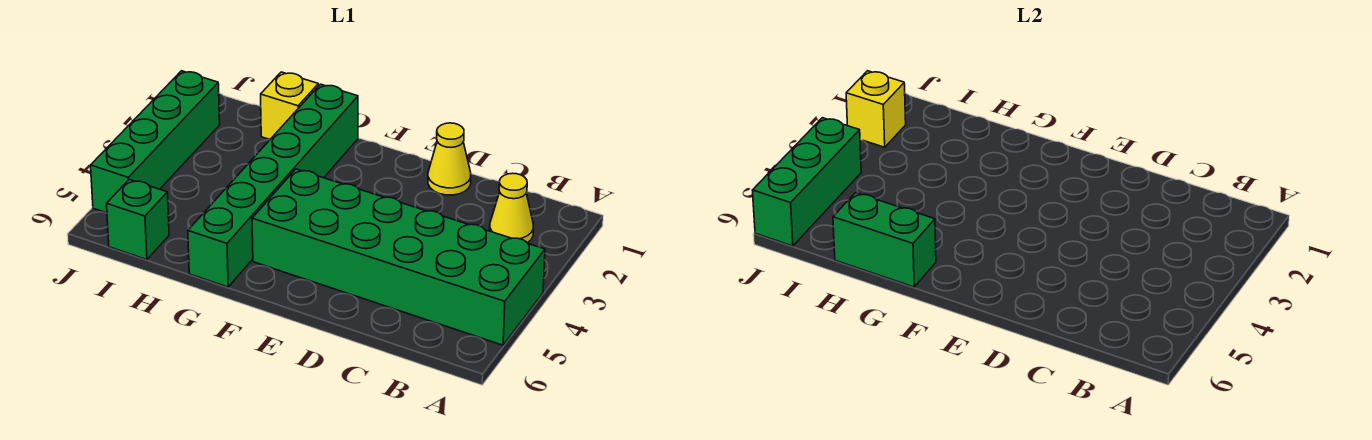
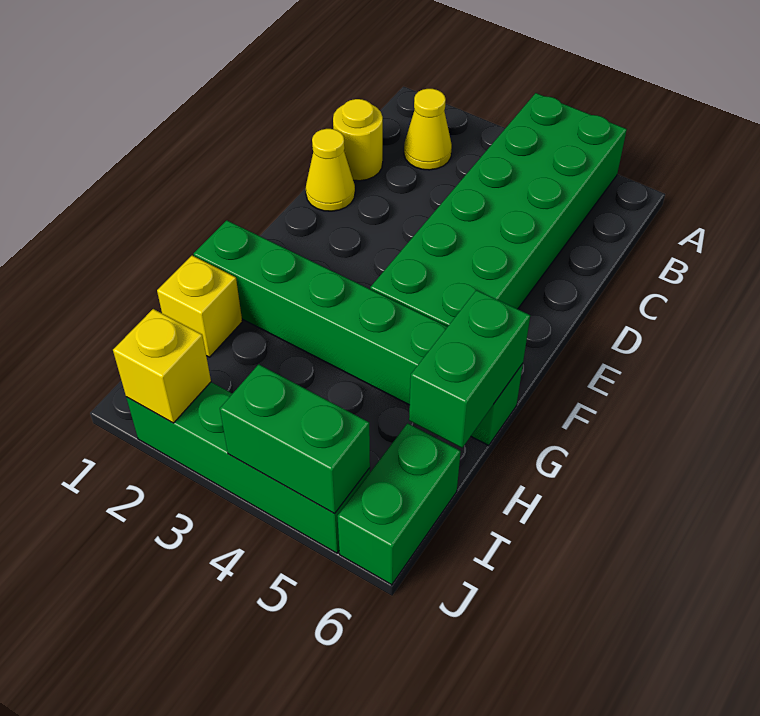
none -> yellow round brick C1 level 1
green brick I6 level 1 -> green brick I6:J6 level 1
green brick J4:J6 level 2 -> green brick J4:J5 level 2

